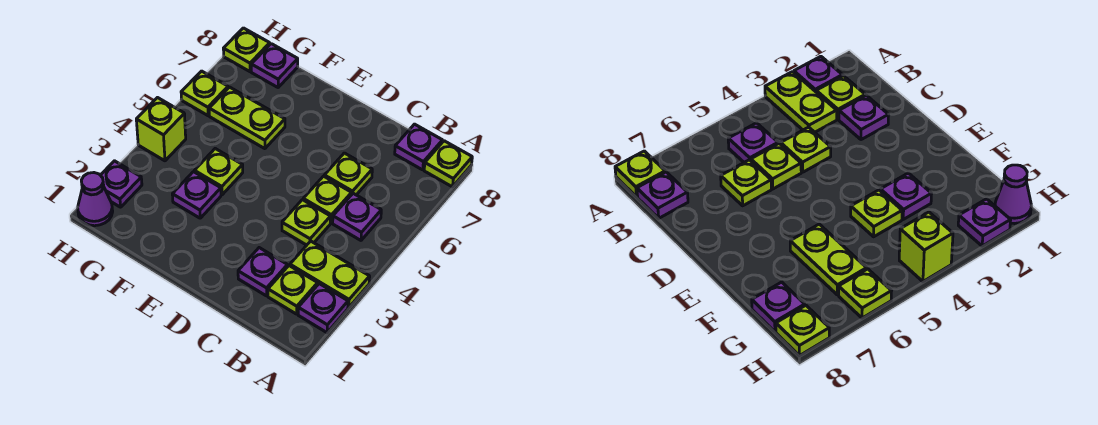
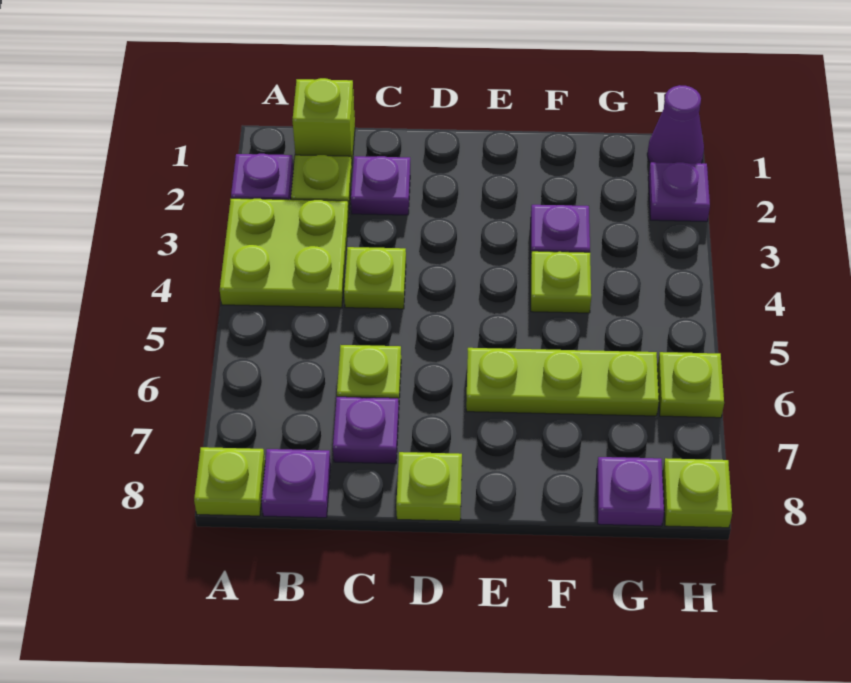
lime plate A3:B3 level 1 -> lime plate A3:B4 level 1
purple plate B5 level 1 -> purple plate C7 level 1
lime plate C5 level 1 -> lime plate D8 level 1
lime plate F6:G6 level 1 -> lime plate E6:G6 level 1
lime brick H4 level 1 -> lime brick B1 level 1

